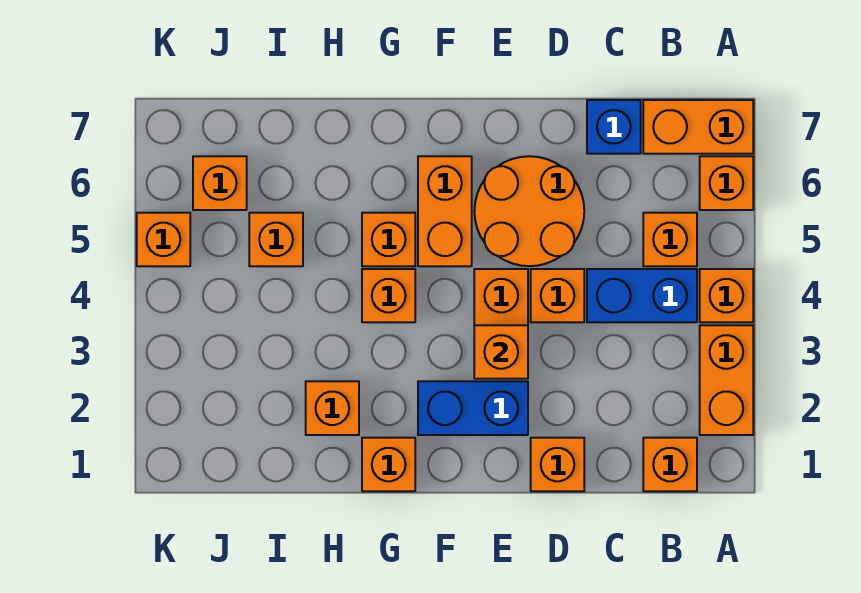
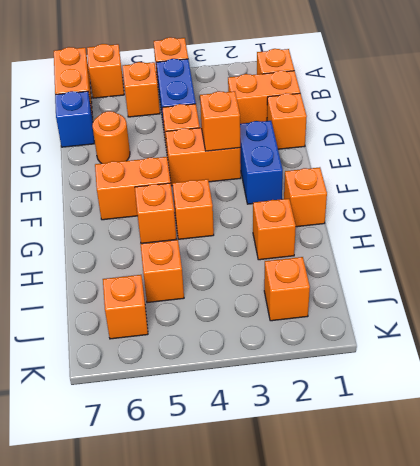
orange brick A2:A3 level 1 -> orange brick C1:C2 level 1
orange round brick D5:E6 level 1 -> orange round brick D6 level 1
orange brick K5 level 1 -> orange brick J2 level 1

